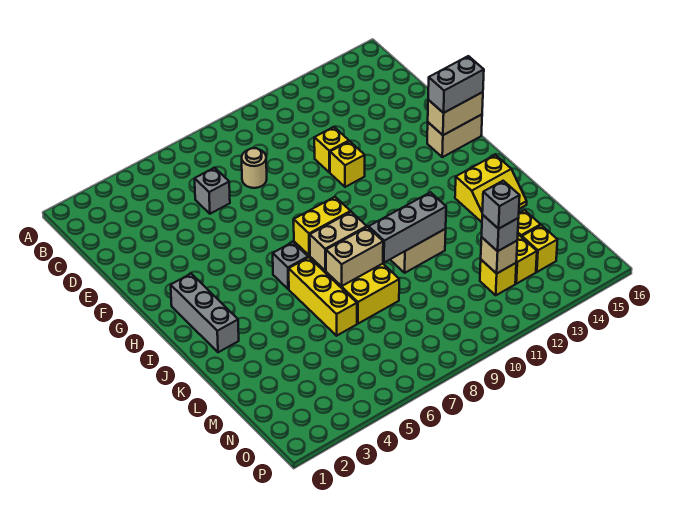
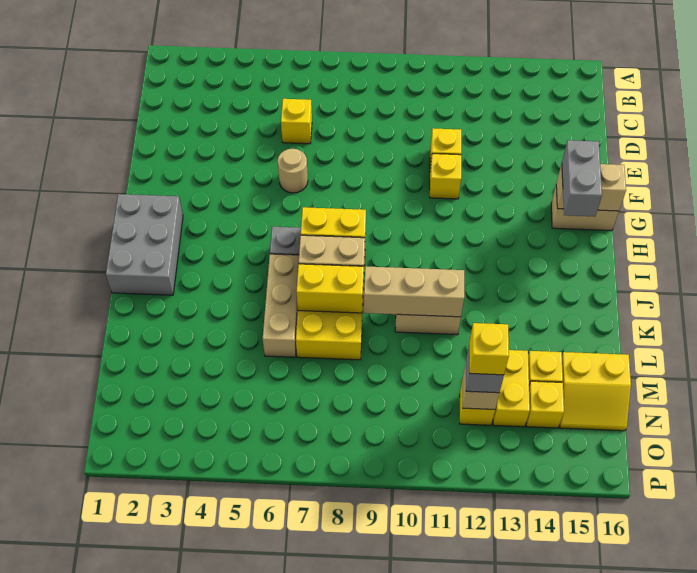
grey brick D6 level 1 -> yellow brick D6 level 1
tan round brick D8 level 1 -> tan round brick F6 level 1
grey brick G15:G16 level 3 -> grey brick G15:H15 level 3
grey brick H2:J2 level 1 -> grey brick H1:J2 level 1
yellow brick J6:L6 level 1 -> tan brick J6:L6 level 1
yellow slope J14:K15 level 1 top J -> yellow slope M15:N16 level 1 top M
tan brick K7:K8 level 2 -> yellow brick K7:K8 level 2
grey brick K9:K11 level 2 -> tan brick K9:K11 level 2
grey brick N12 level 4 -> yellow brick N12 level 4

